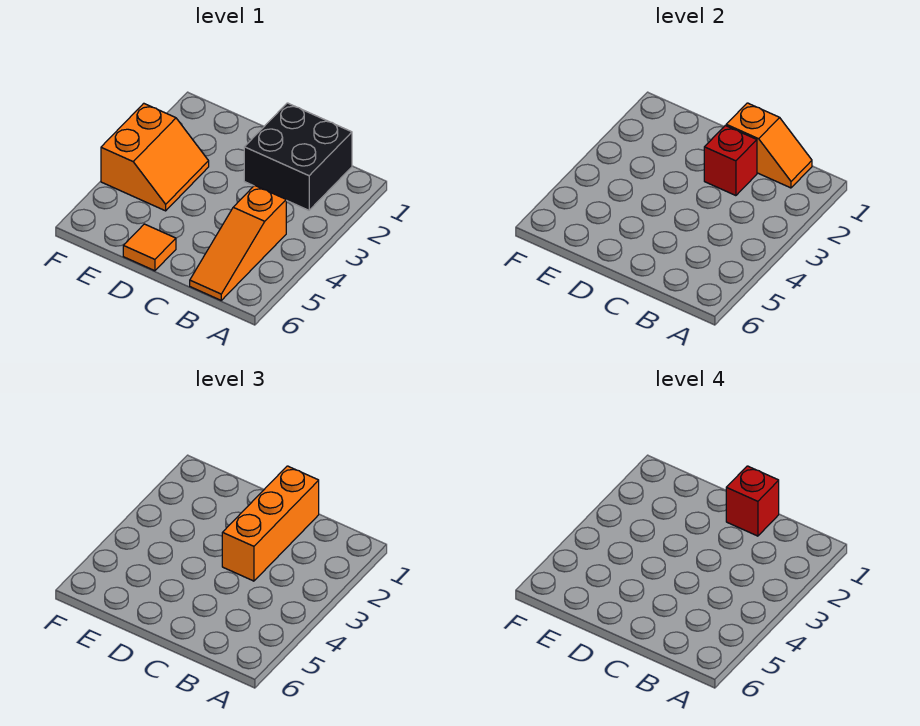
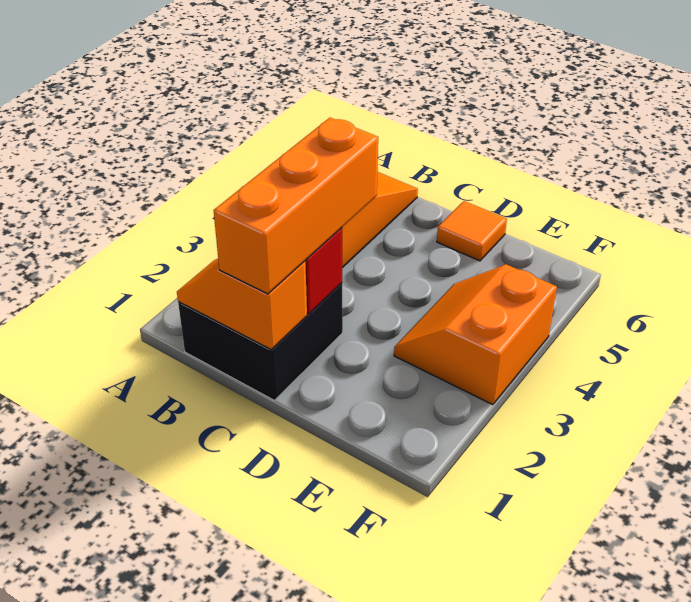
red brick C1 level 4 -> none

